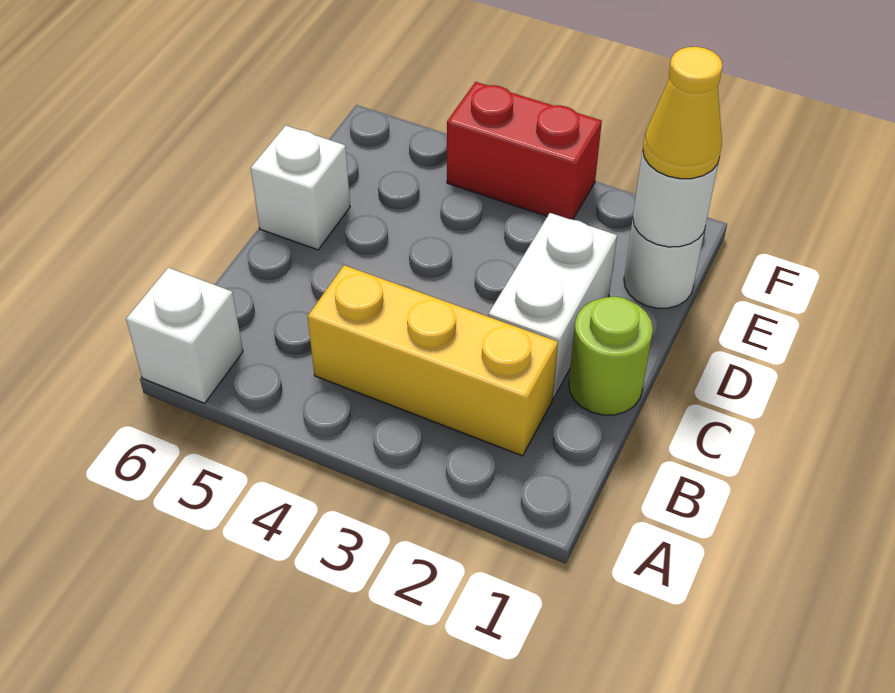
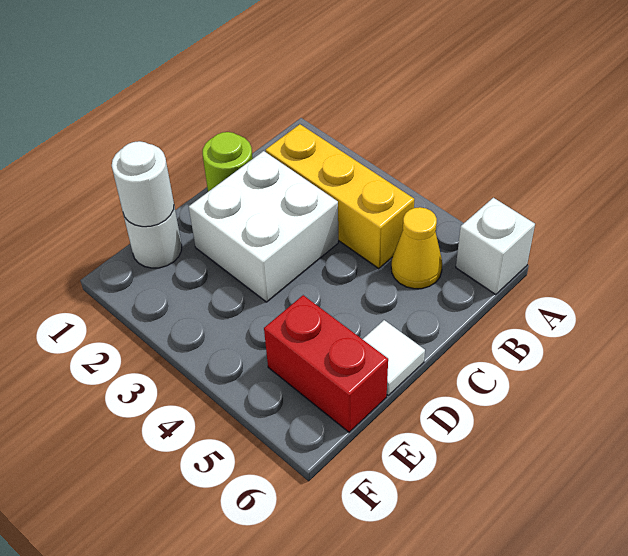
white brick C2:D2 level 1 -> white brick C2:D3 level 1
white brick D6 level 1 -> white tile D6 level 1
yellow cone E1 level 3 -> yellow cone B5 level 1
red brick F3:F4 level 1 -> red brick E5:E6 level 1

